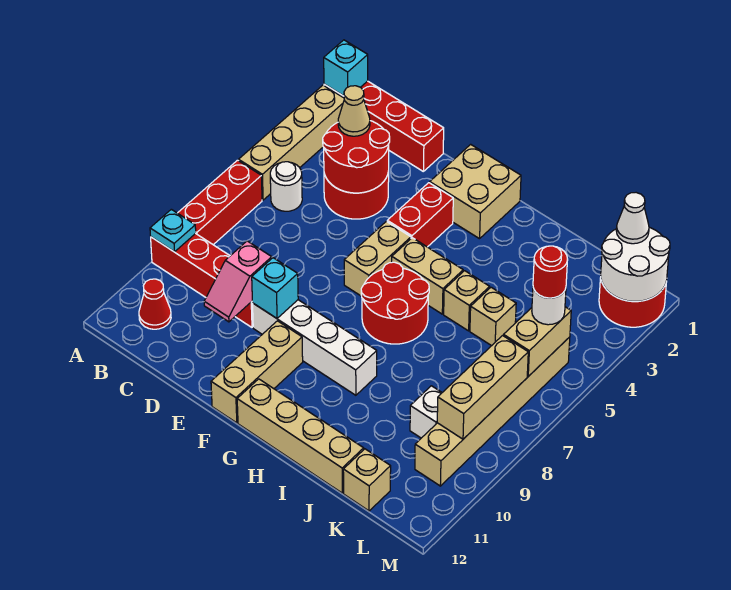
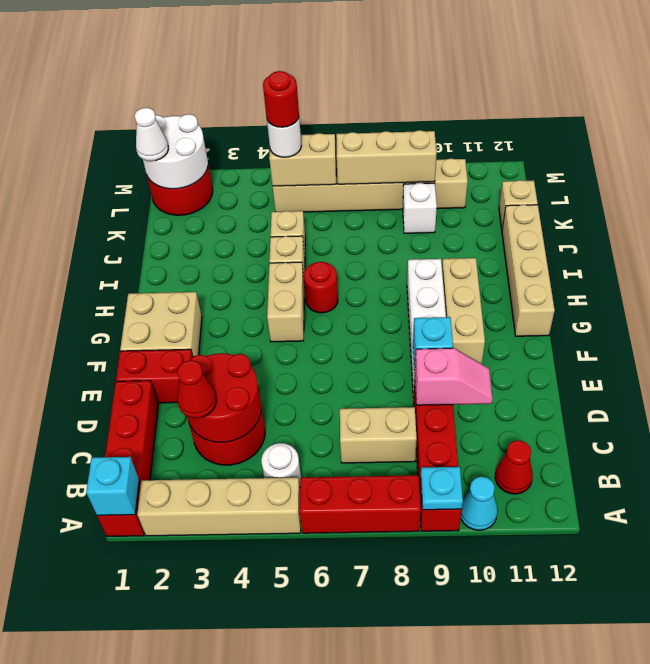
none -> cyan cone A10 level 1
tan cone C3 level 3 -> red cone C3 level 3
red brick F3:F4 level 1 -> red brick E1:E2 level 1
tan brick F5:F6 level 1 -> tan brick C7:C8 level 1
tan brick F10:F12 level 1 -> tan brick F10:H10 level 1
red round brick G6:H7 level 1 -> red round brick H6 level 1

